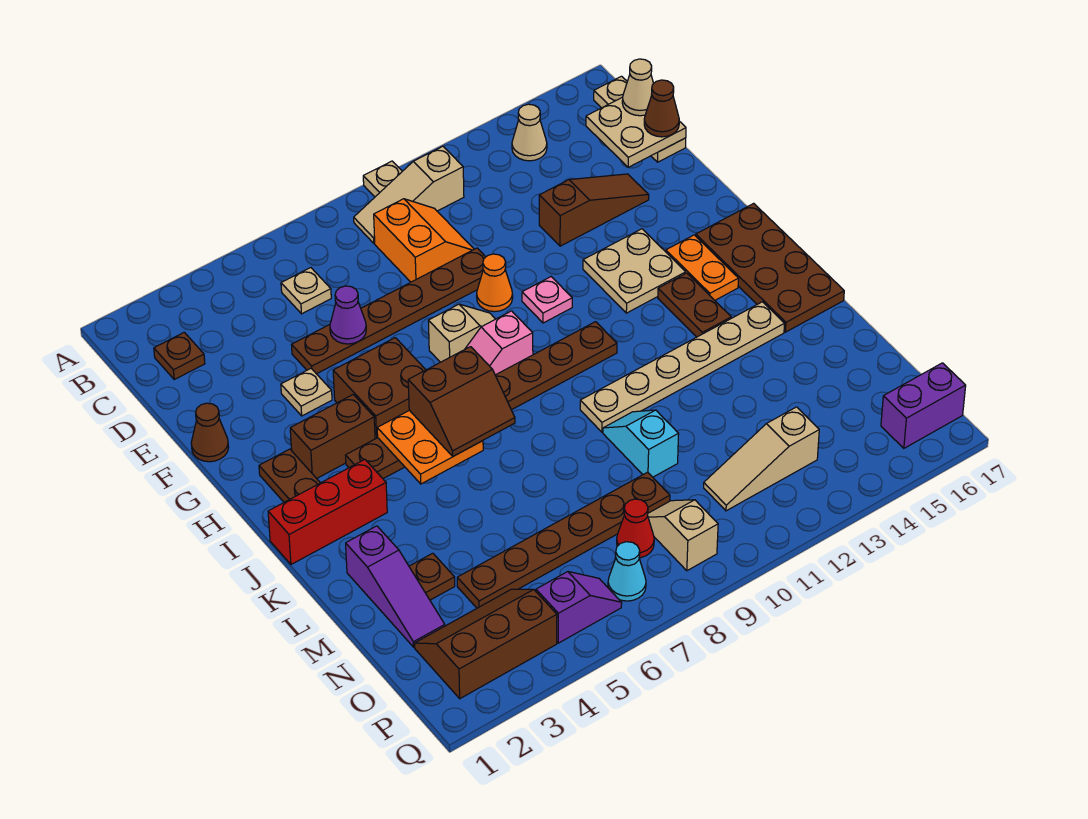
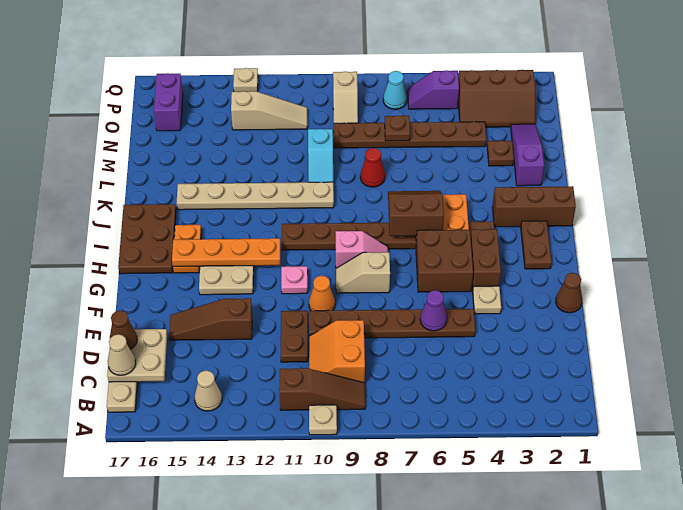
tan slope B9:B11 level 1 top 11 -> brown slope B9:B11 level 1 top 11
brown plate C2 level 1 -> brown plate N7 level 2
tan plate C6 level 1 -> tan plate Q13 level 1
brown brick H3:H4 level 1 -> brown brick G4:H4 level 1
none -> orange plate H12:H15 level 2
brown plate H16:K17 level 1 -> brown plate H16:J17 level 1
brown plate I14:J14 level 1 -> brown plate D11:E11 level 1
red brick J1:J3 level 1 -> brown brick J1:J3 level 1
red cone O8 level 1 -> red cone L8 level 1
purple brick P16:P17 level 1 -> purple brick O16:P16 level 1

